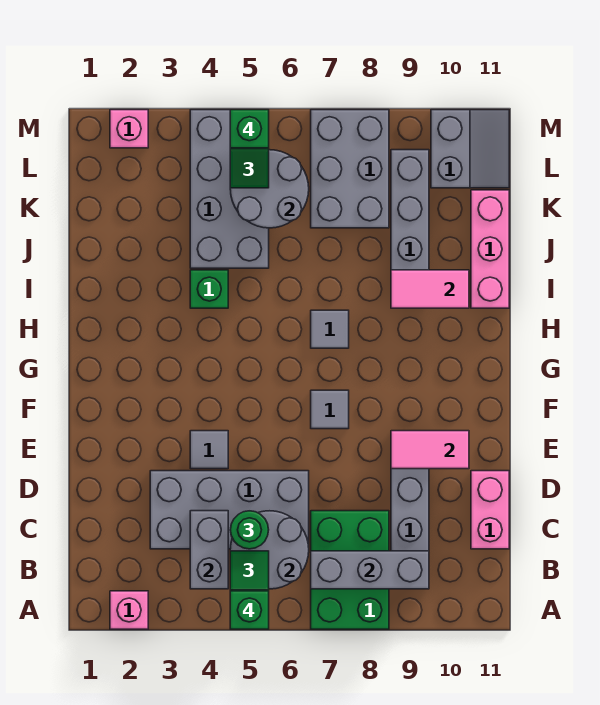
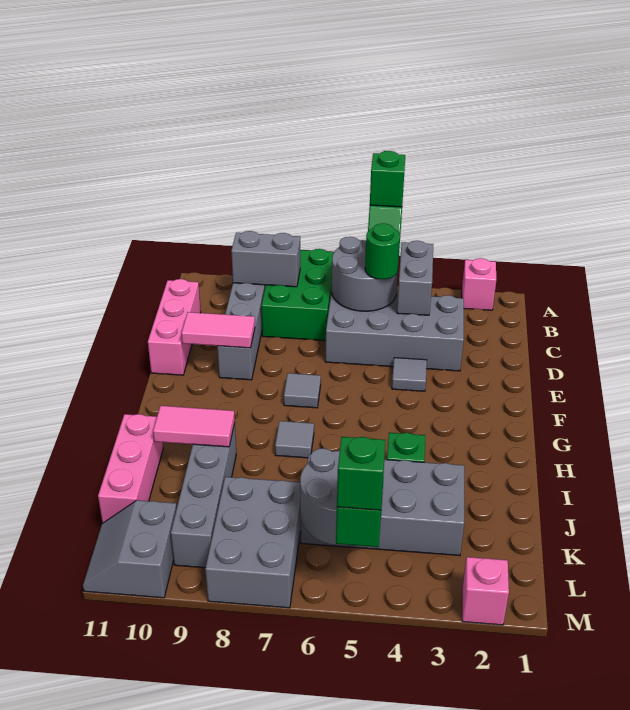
grey brick B7:B9 level 2 -> grey brick B8:B9 level 2
pink brick C11:D11 level 1 -> pink brick C11:E11 level 1
grey brick J4:M5 level 1 -> grey brick J3:K6 level 1

